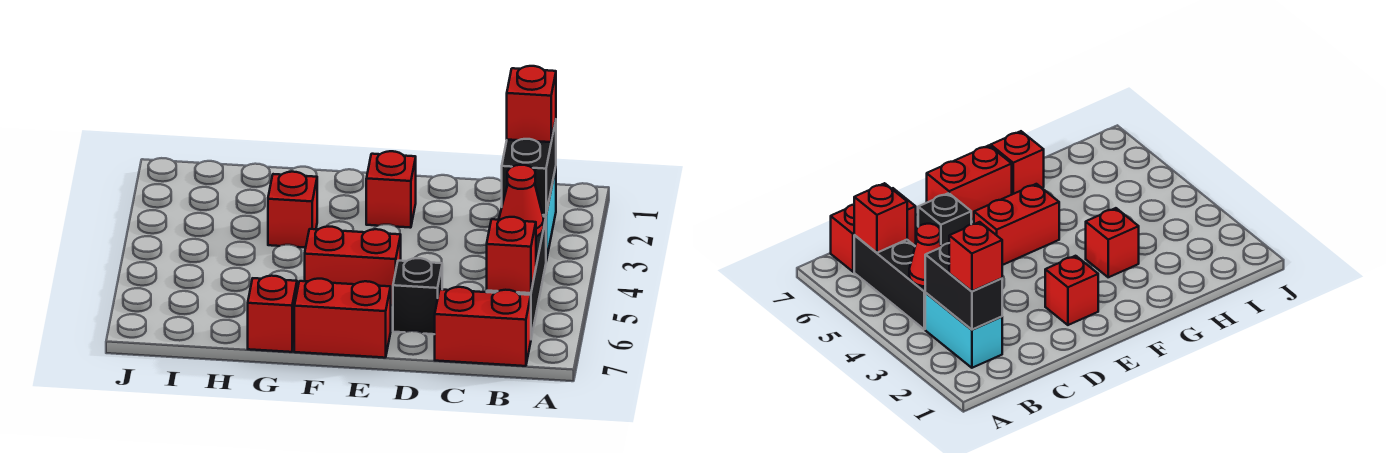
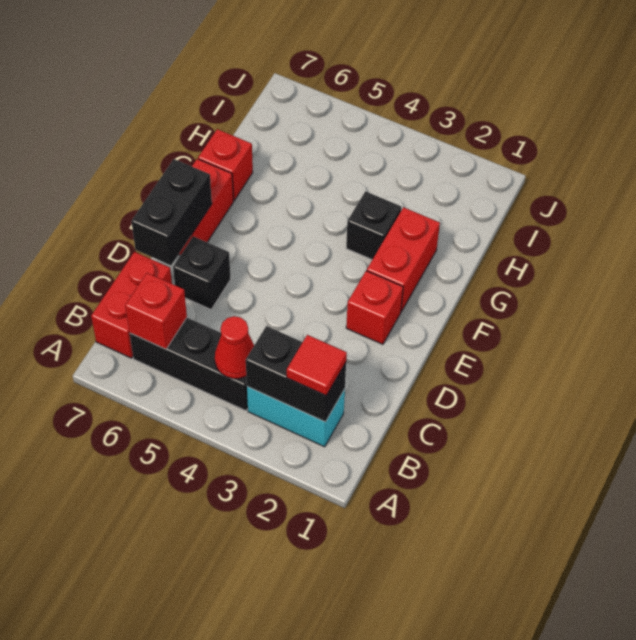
red brick B2 level 3 -> red tile B2 level 3
none -> black brick D7:E7 level 2
red brick E5:F5 level 1 -> red brick F2:G2 level 1
red brick G3 level 1 -> black brick G3 level 1

